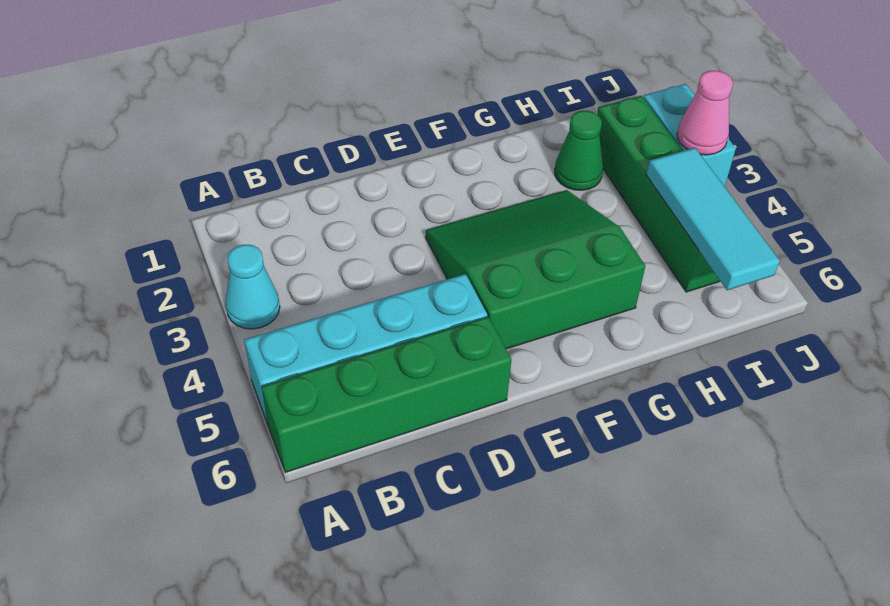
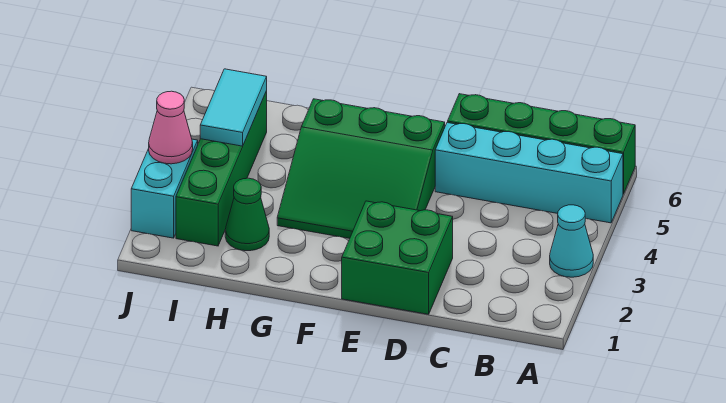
none -> green brick D1:E2 level 1
cyan tile I4:I6 level 2 -> cyan tile I4:I5 level 2

